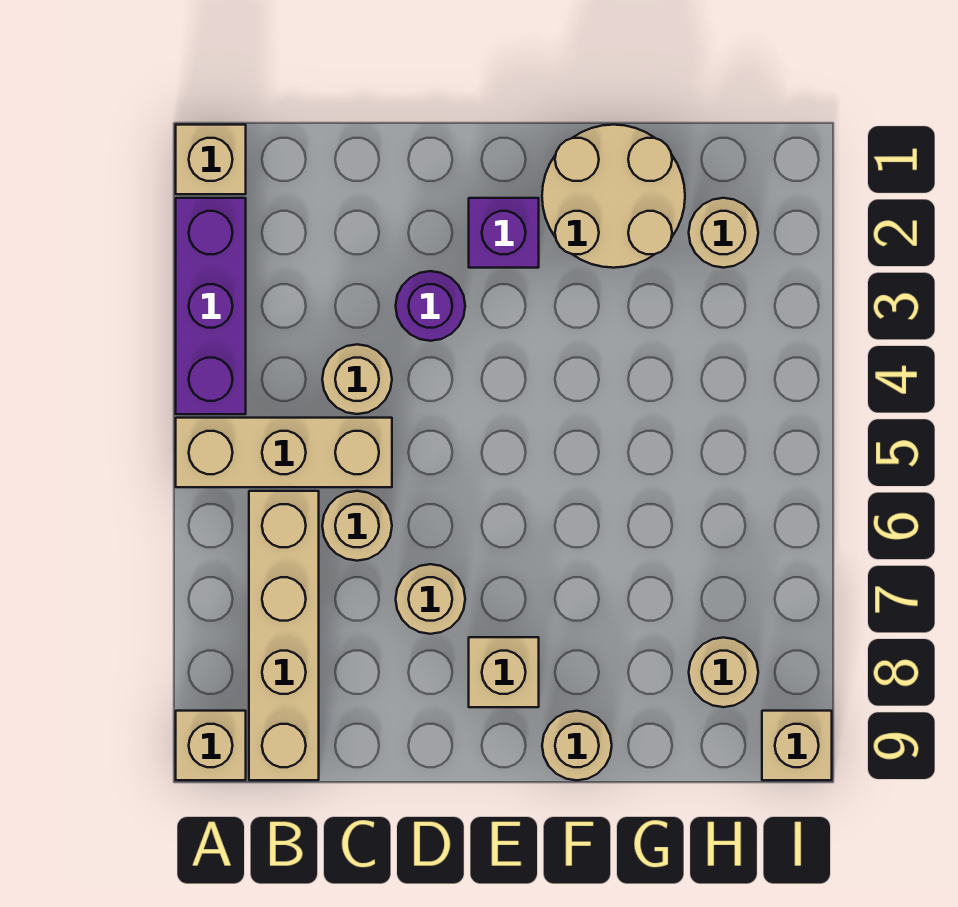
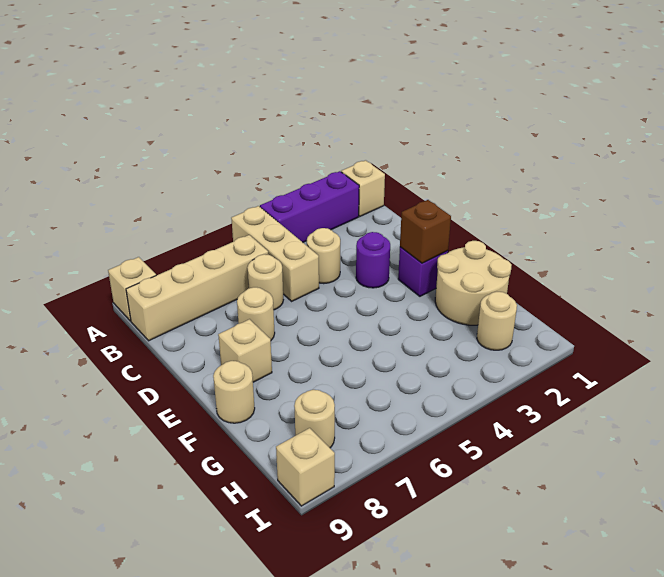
none -> brown brick E2 level 2

